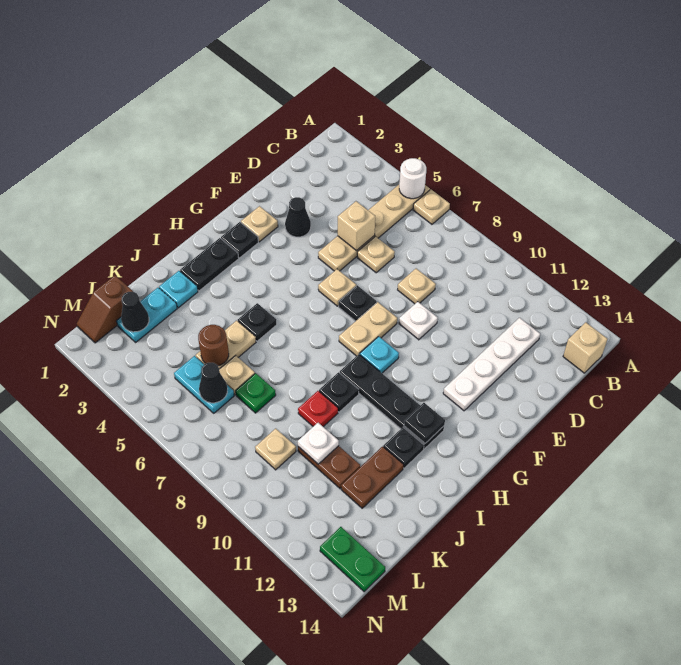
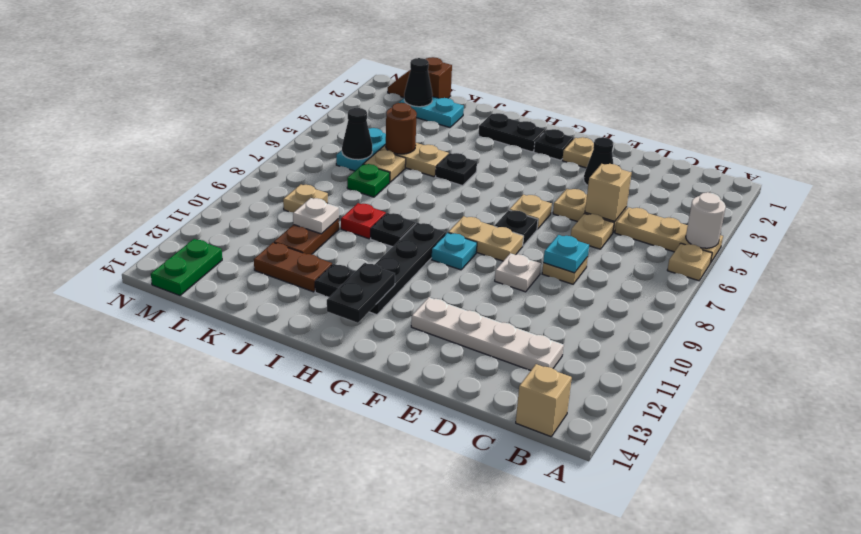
black plate H12 level 2 -> black plate H12:H13 level 2
cyan plate J2 level 1 -> cyan plate D8 level 2

